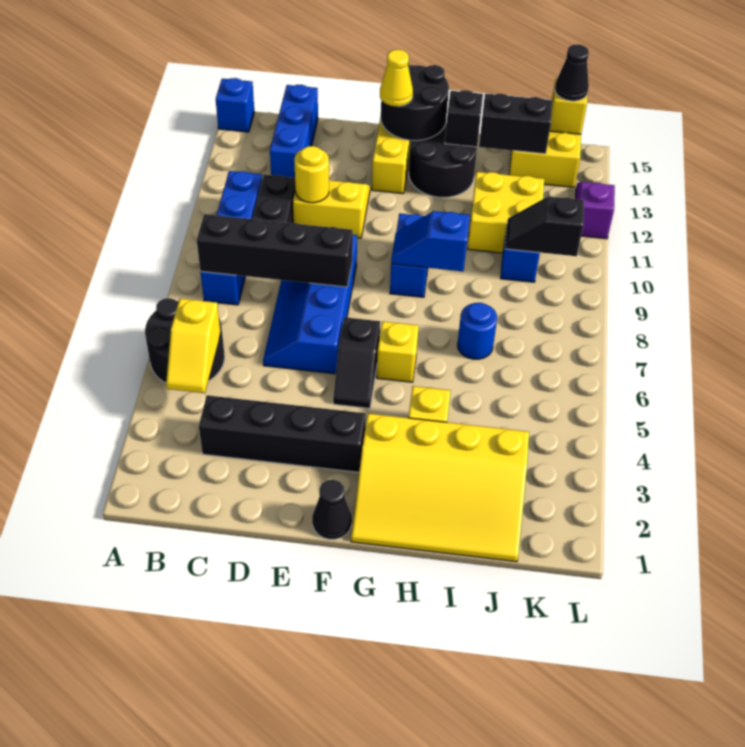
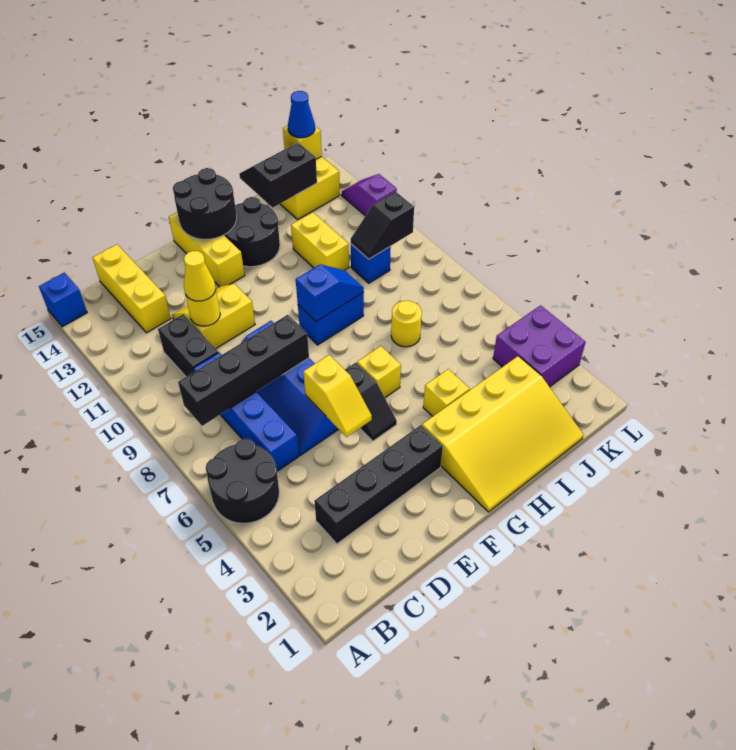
yellow slope B4:B5 level 2 top 5 -> yellow slope E5:E6 level 2 top 6
blue brick B8:B11 level 1 -> blue brick C6:C9 level 1
blue brick C13:C15 level 1 -> yellow brick C13:C15 level 1
black cone F1 level 1 -> none
yellow cone F14 level 3 -> yellow cone D11 level 3
blue brick G9:G10 level 1 -> blue brick G9:H9 level 1
blue slope G9:H9 level 2 top H -> blue slope G9:H9 level 2 top G
black brick H14 level 2 -> none
blue round brick I7 level 1 -> yellow round brick I7 level 1
yellow brick I11:J12 level 1 -> yellow brick I11:I12 level 1
none -> purple brick K3:L4 level 1
black cone K15 level 3 -> blue cone K15 level 3

